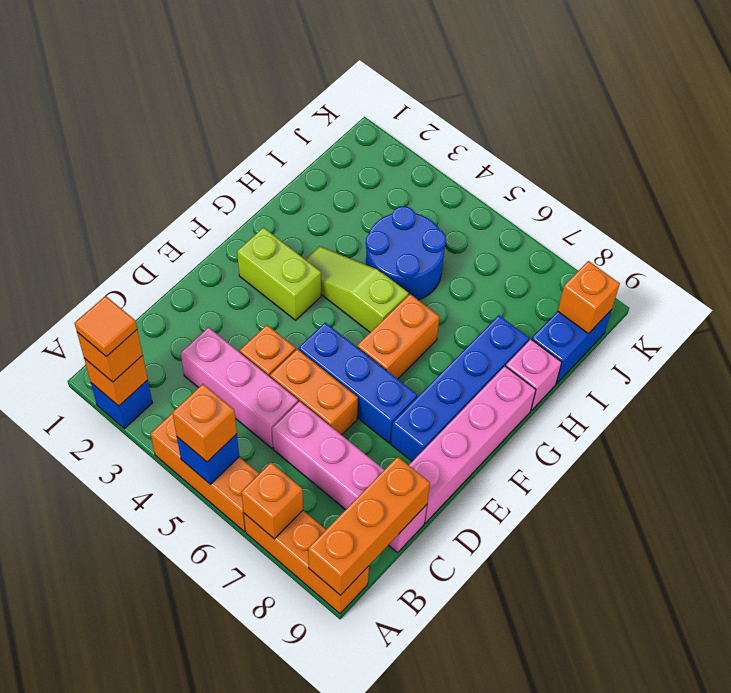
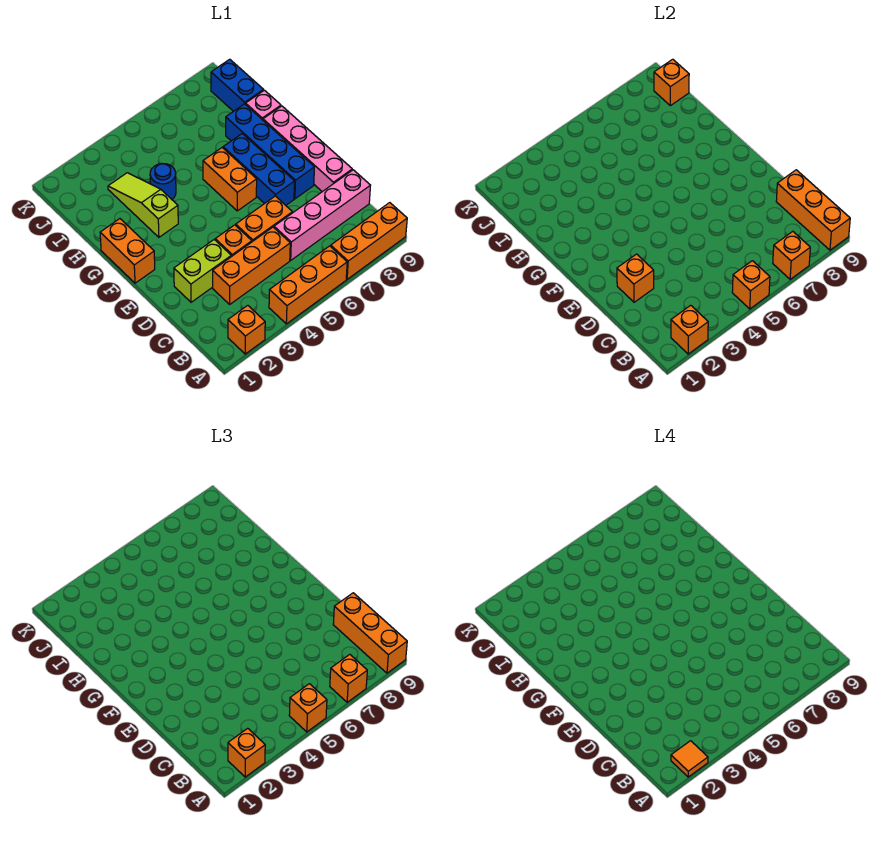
blue brick A2 level 1 -> orange brick A2 level 1
blue brick A5 level 2 -> orange brick A5 level 2
none -> orange brick A7 level 3
none -> orange brick A9:C9 level 3
pink brick C3:C5 level 1 -> orange brick C3:C5 level 1
none -> orange brick D2 level 2
blue brick E5:E7 level 1 -> blue brick E7:G7 level 1
none -> orange brick F1:G1 level 1
lime brick F2:F3 level 1 -> lime brick D2:D3 level 1
lime slope G3:G5 level 1 top 5 -> lime slope G3:I3 level 1 top G
blue round brick H4:I5 level 1 -> blue round brick H4 level 1

